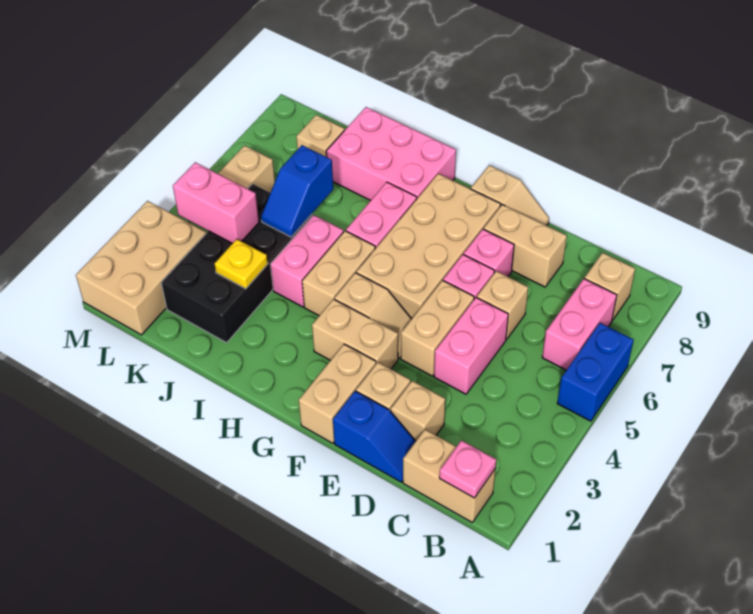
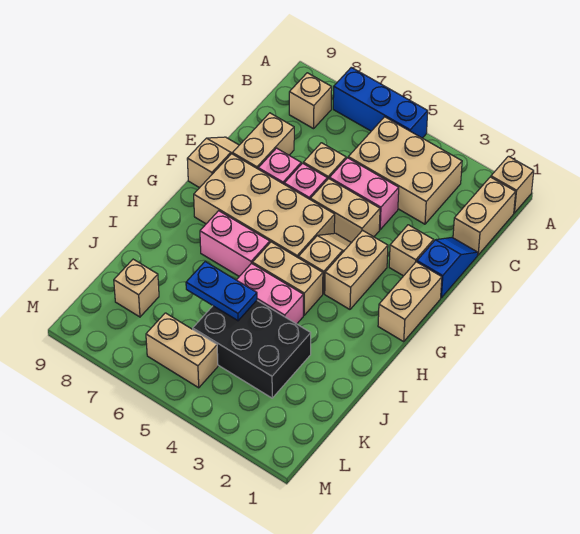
blue brick A5:A6 level 1 -> blue brick A5:A7 level 1
pink plate B1 level 2 -> none
pink brick B6:B7 level 1 -> none
tan brick D2 level 1 -> tan brick A1 level 1
tan brick F1:F2 level 1 -> tan brick F1:G1 level 1
pink brick H8:J9 level 1 -> none
black brick J2:K5 level 1 -> black brick J3:K5 level 1
yellow plate J3 level 2 -> none
blue slope J5:J6 level 2 top 6 -> blue plate J5:J6 level 2
pink brick K4:L4 level 2 -> none
tan brick L1:M3 level 1 -> tan brick B3:C5 level 1

